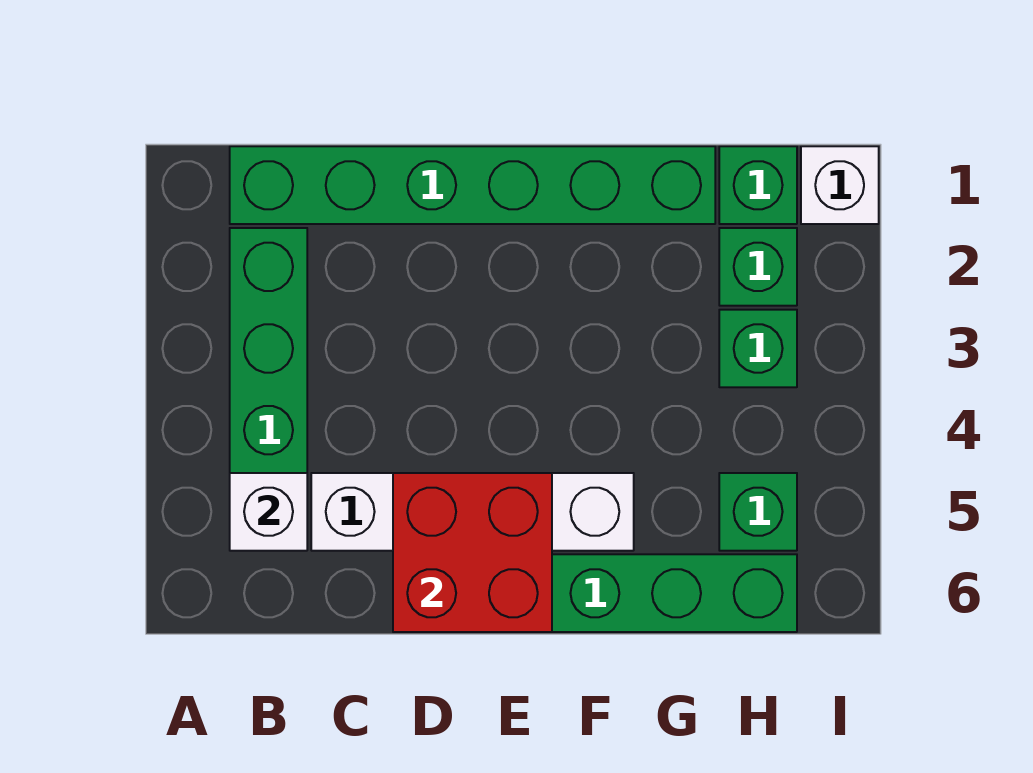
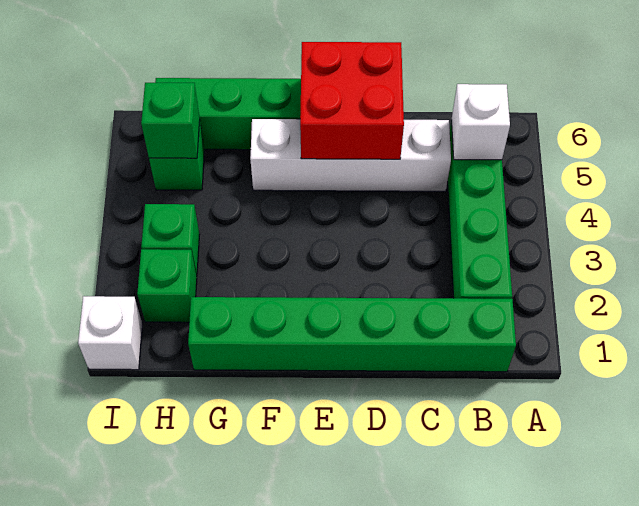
green brick H1 level 1 -> green brick H5 level 2

